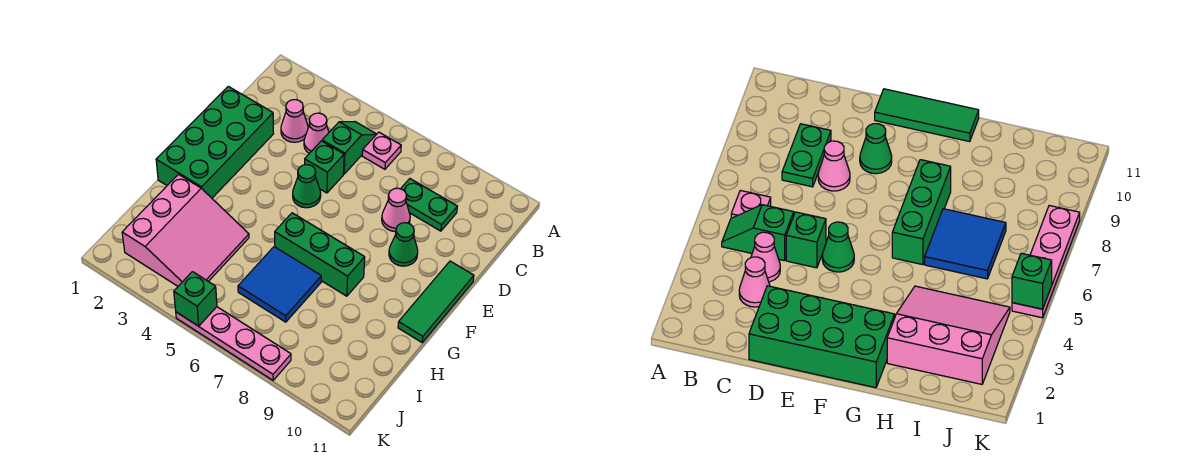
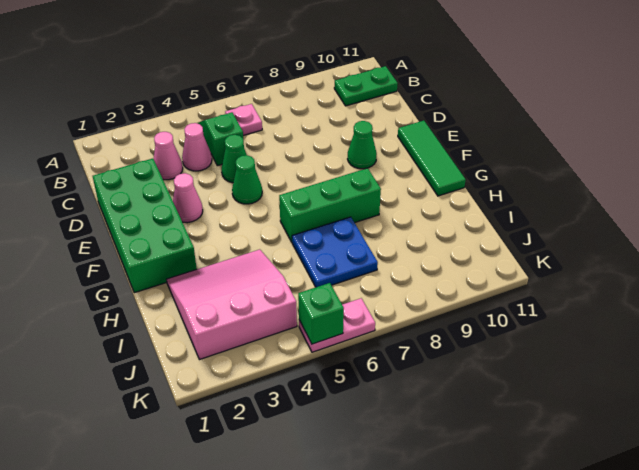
green plate C8:C9 level 1 -> green plate B10:B11 level 1
green brick D5 level 1 -> green cone D5 level 1
pink cone D8 level 1 -> pink cone E3 level 1
pink slope H2:J4 level 1 top 2 -> pink slope H2:J4 level 1 top J
blue tile H6:I7 level 1 -> blue plate H6:I7 level 1
pink plate K5:K8 level 1 -> pink plate K5:K6 level 1

